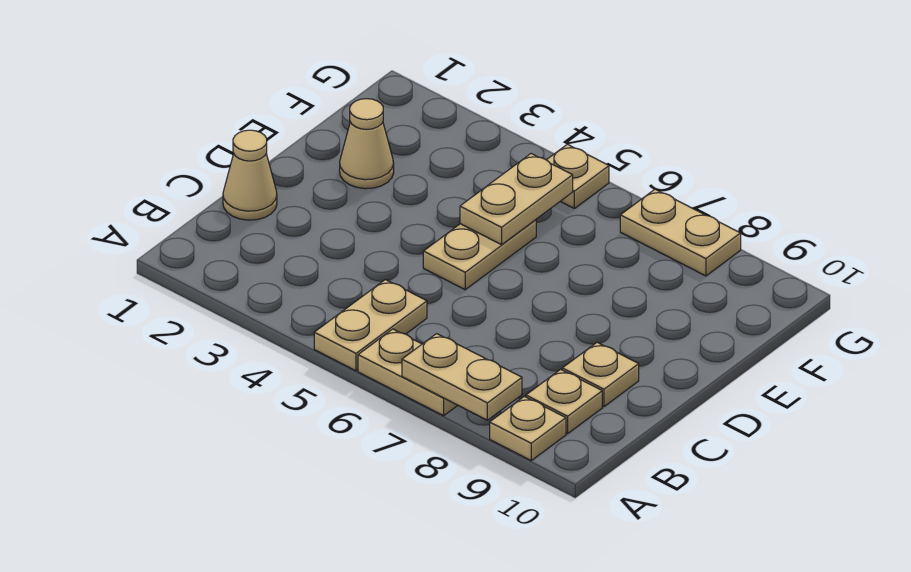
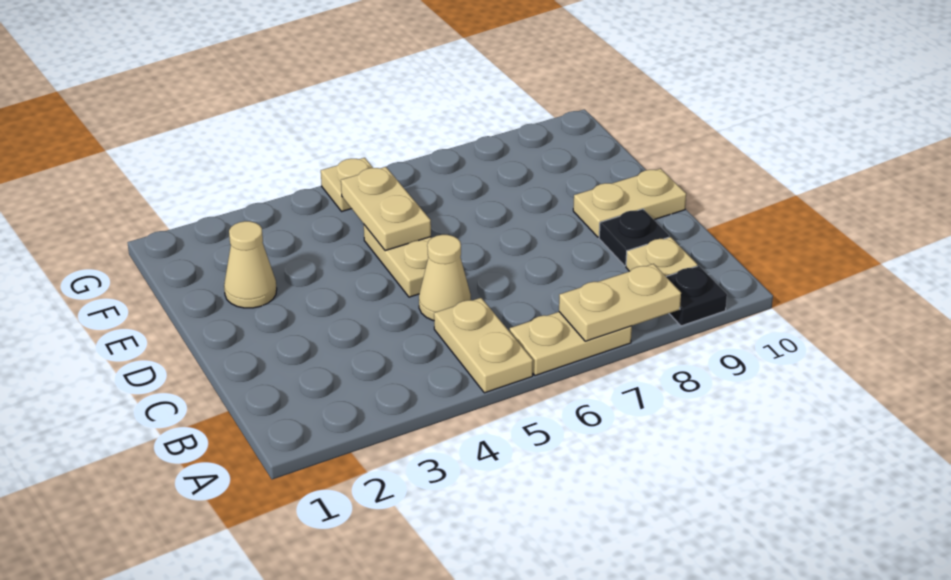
tan plate A9 level 1 -> black plate A9 level 1
tan cone C1 level 1 -> tan cone C5 level 1
tan plate C9 level 1 -> black plate C9 level 1
tan plate G7:G8 level 1 -> tan plate D9:D10 level 1

